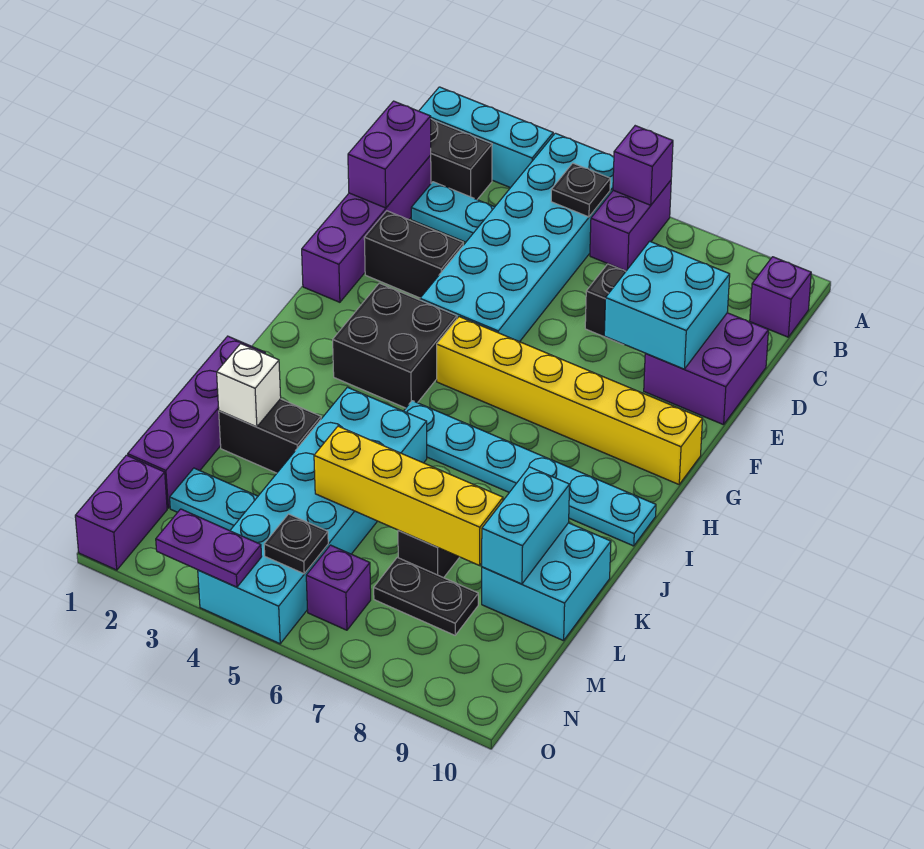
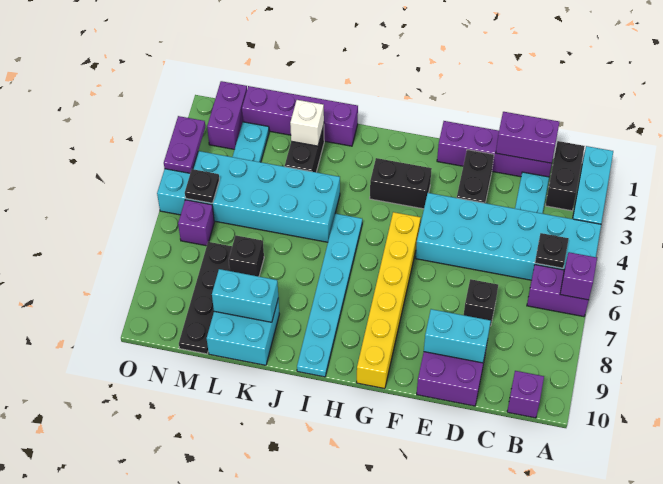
cyan brick D8:E9 level 2 -> cyan brick D9:E9 level 2
black brick G3:H4 level 1 -> black brick G3:H3 level 1
yellow brick L5:L8 level 2 -> none
black plate M7:M8 level 1 -> black plate M7:M10 level 1
purple brick N1:O1 level 1 -> purple brick N1:N2 level 1

